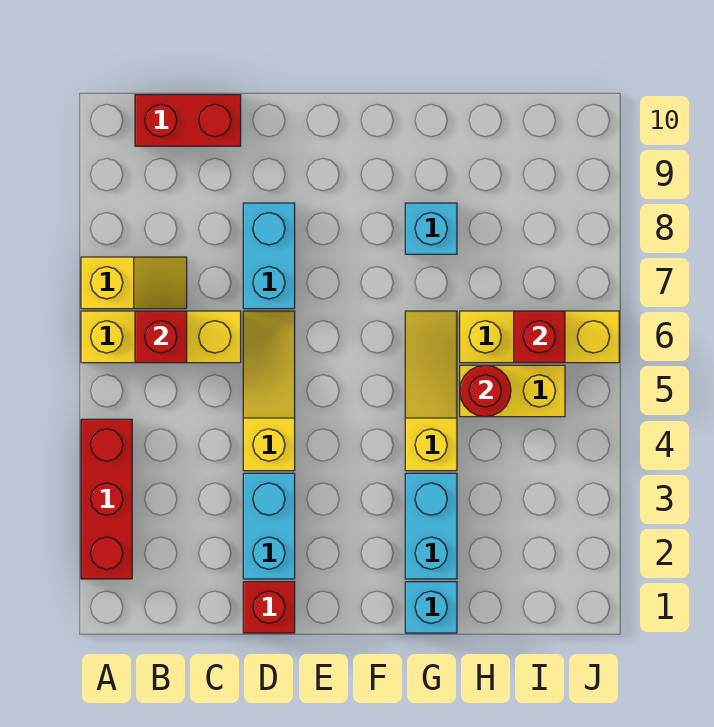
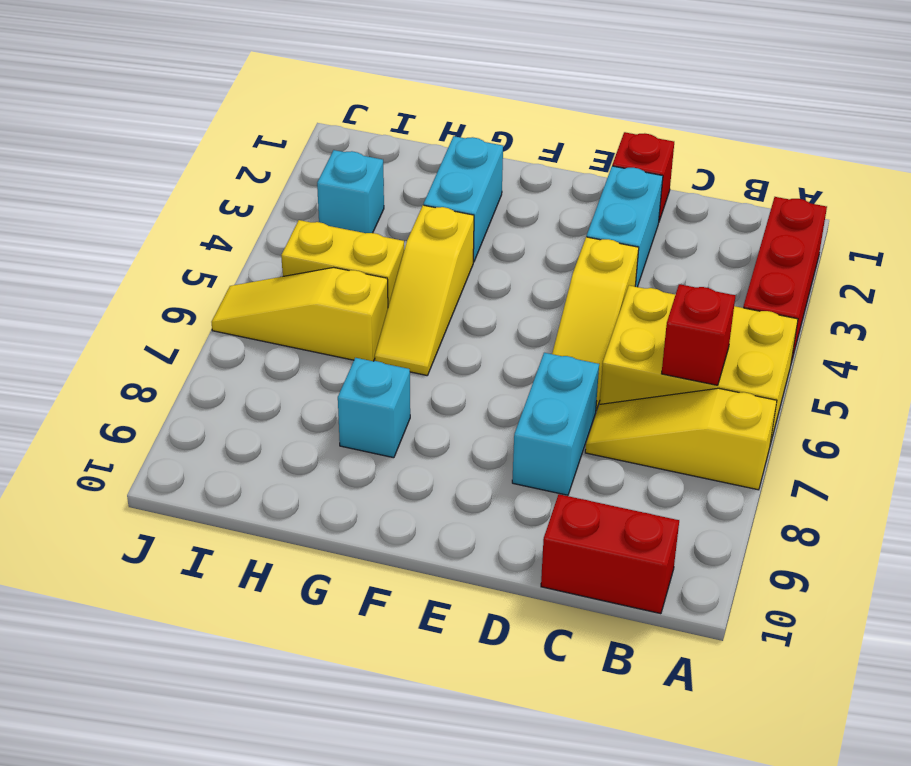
yellow brick A6:C6 level 1 -> yellow brick A5:C6 level 1
yellow slope A7:B7 level 1 top A -> yellow slope A7:C7 level 1 top A
cyan brick G1 level 1 -> cyan brick I3 level 1
red round brick H5 level 2 -> none
yellow brick H6:J6 level 1 -> yellow slope H6:J6 level 1 top H
red brick I6 level 2 -> none

